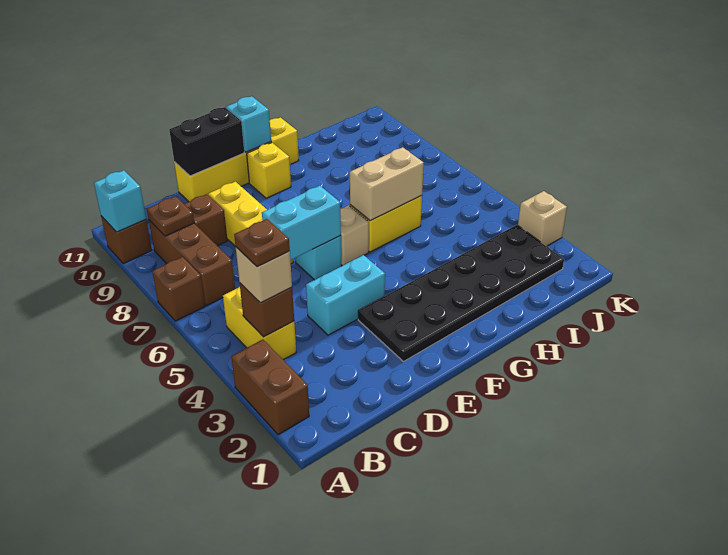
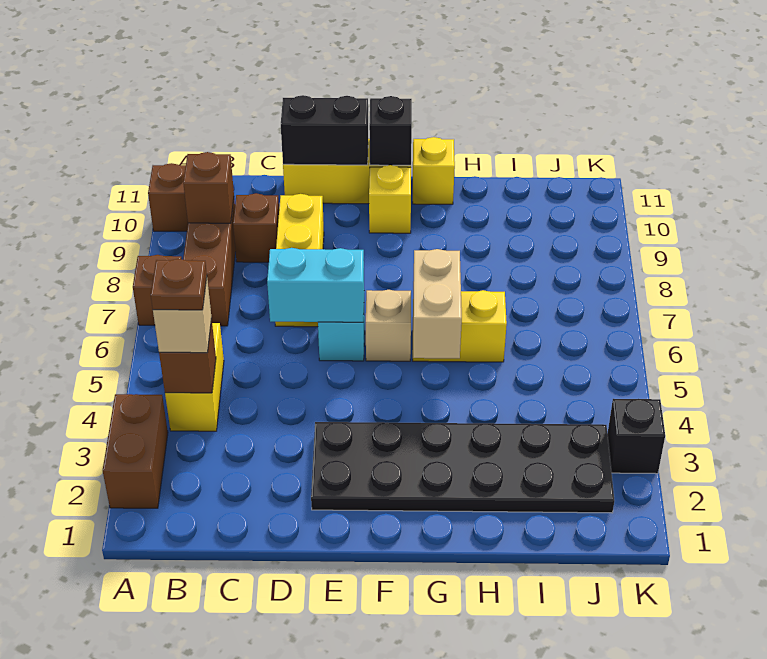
cyan brick A10 level 2 -> none
brown plate B9 level 2 -> brown brick B9 level 2
cyan brick D4:E4 level 1 -> none
cyan brick F11 level 2 -> black brick F11 level 2
tan brick G6:H6 level 2 -> tan brick G5:G6 level 2
tan brick K3 level 1 -> black brick K3 level 1

